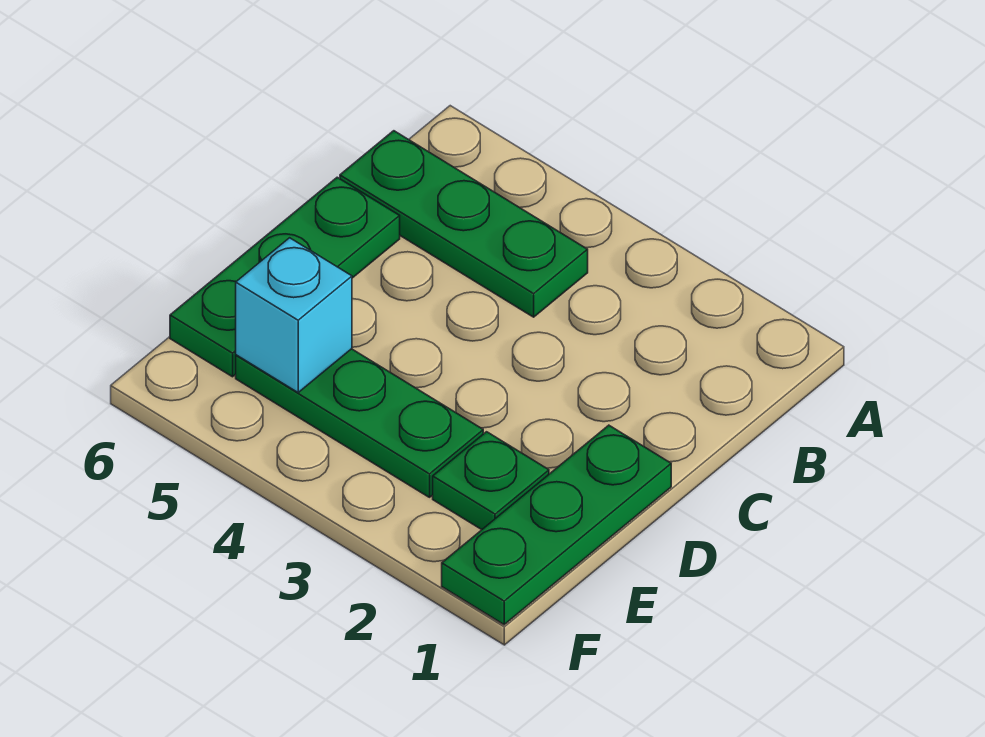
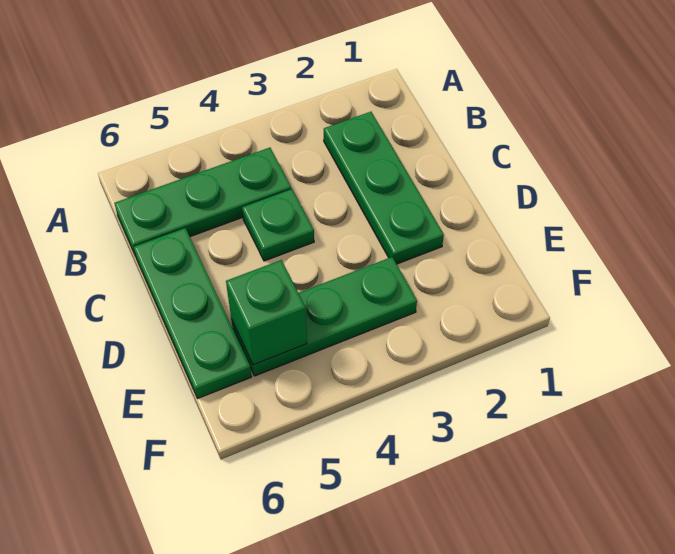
green plate D1:F1 level 1 -> green plate B2:D2 level 1
green plate E2 level 1 -> green plate C4 level 1
cyan brick E5 level 2 -> green brick E5 level 2

